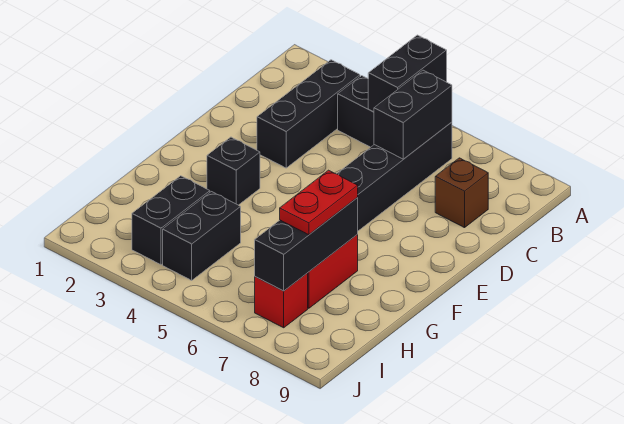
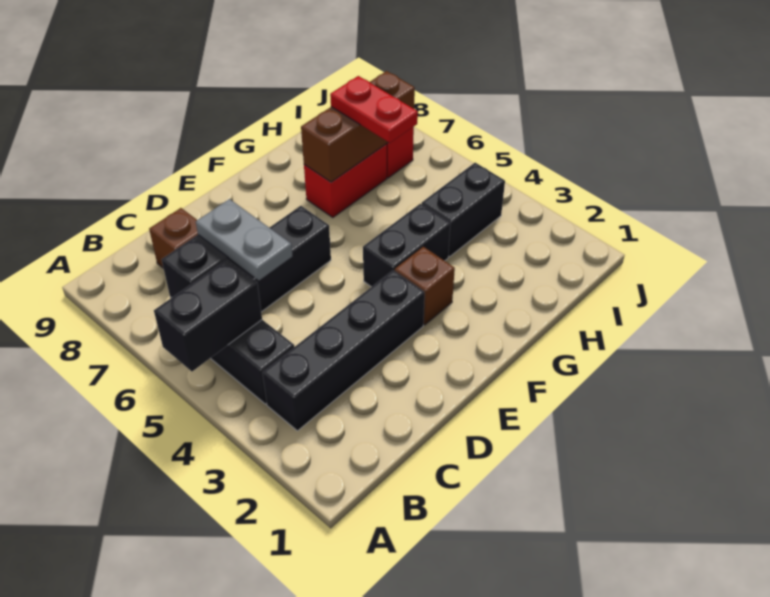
black brick B3:D3 level 1 -> black brick B3:E3 level 1
none -> grey plate C5:C6 level 3
black brick F3 level 1 -> brown brick F3 level 1
black brick G7:I7 level 2 -> brown brick G7:I7 level 2
red plate G7:H7 level 3 -> red plate H6:H7 level 3
black brick H3:I3 level 1 -> black brick F4:G4 level 1

